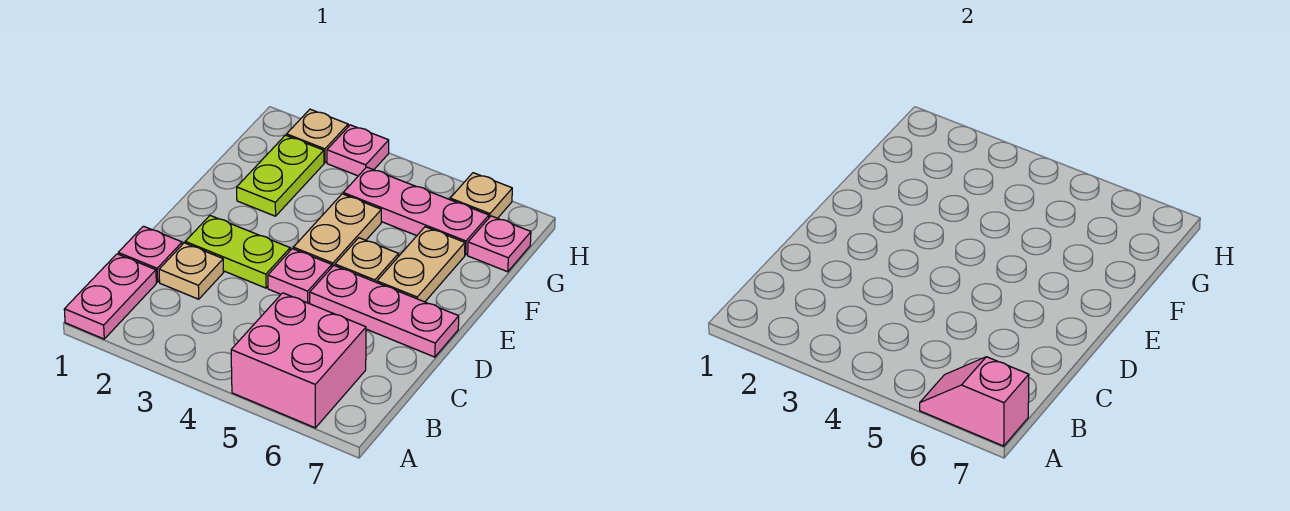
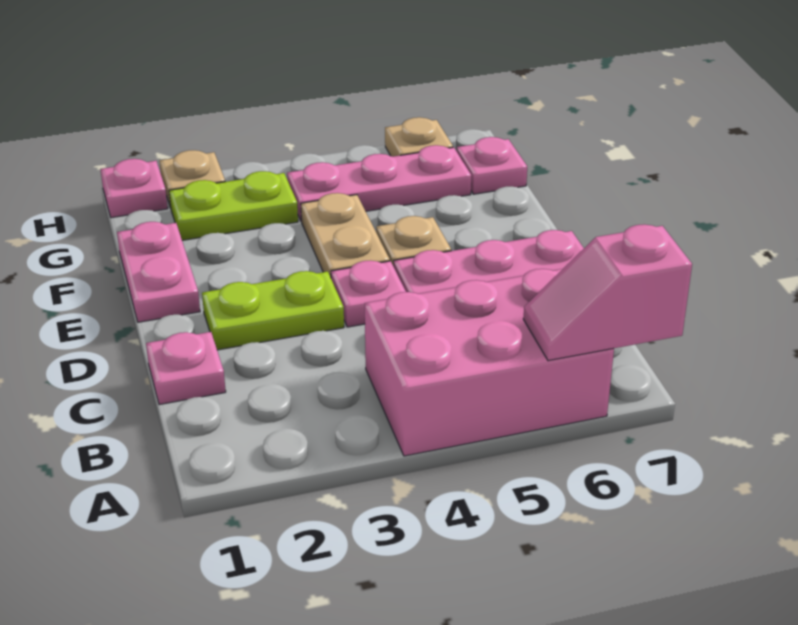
pink plate A1:B1 level 1 -> pink plate E1:F1 level 1
pink brick A5:B6 level 1 -> pink brick A4:B6 level 1
tan plate C2 level 1 -> none
tan plate E6:F6 level 1 -> none
lime plate F2:G2 level 1 -> lime plate G2:G3 level 1
pink plate H3 level 1 -> pink plate H1 level 1

